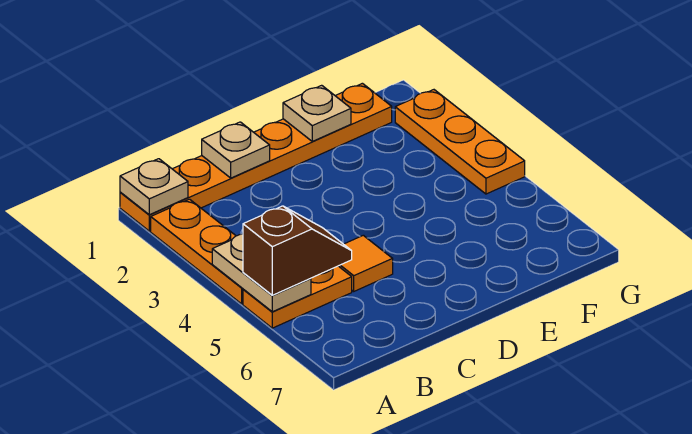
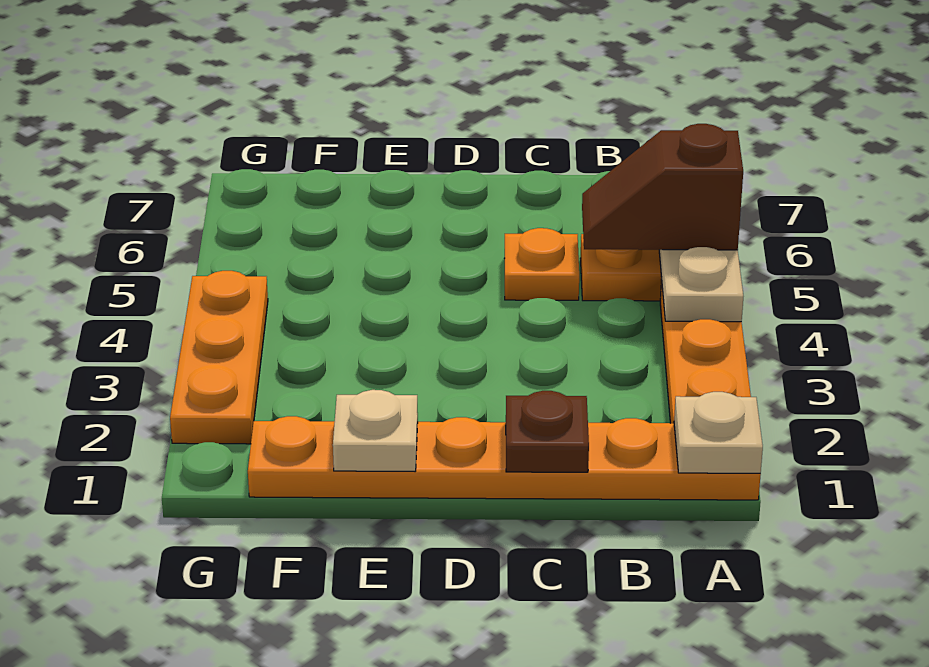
tan plate C1 level 2 -> brown plate C1 level 2
orange tile C5 level 1 -> orange plate C5 level 1

